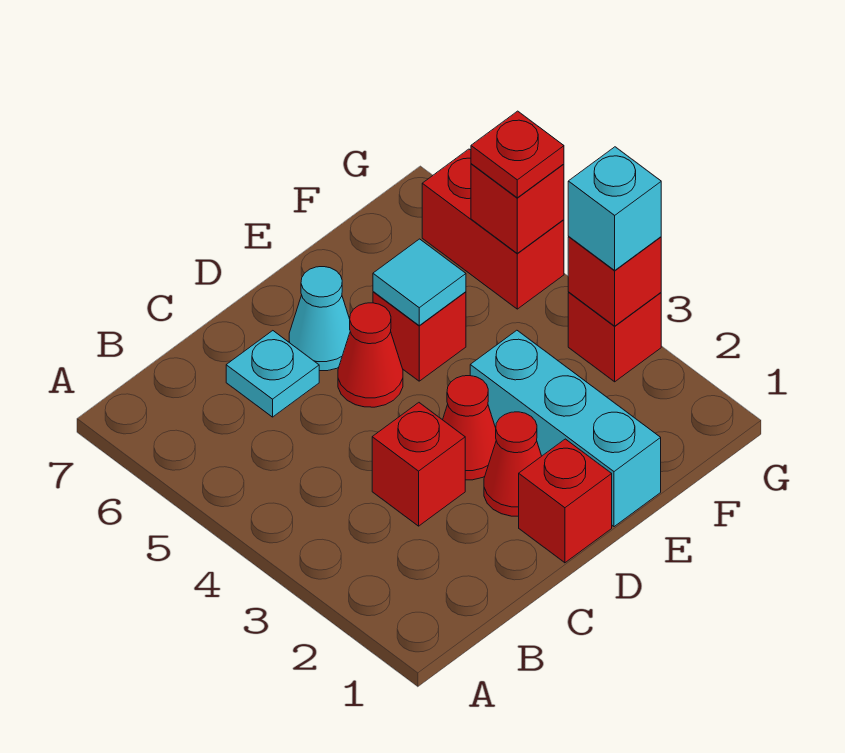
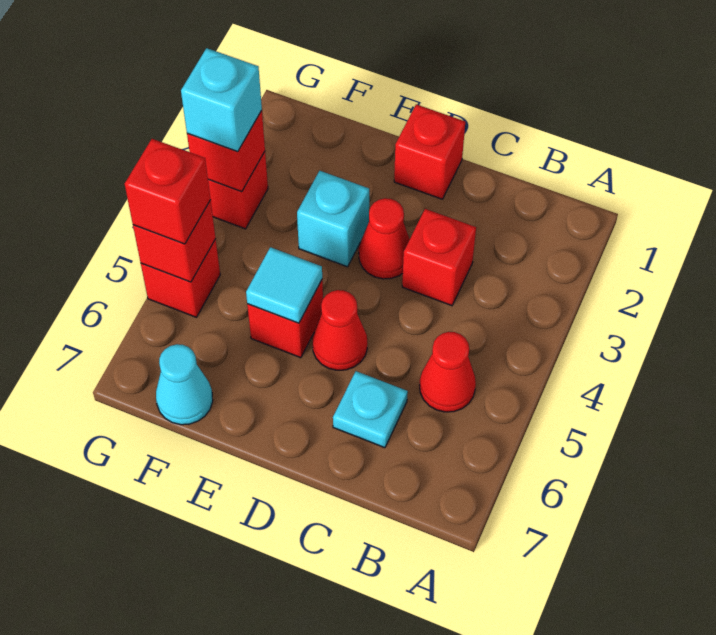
red cone D2 level 1 -> red cone B5 level 1
cyan cone D6 level 1 -> cyan cone F7 level 1
cyan brick E1:E3 level 1 -> cyan brick E3 level 1
red brick G5:G6 level 1 -> red brick G5 level 1
red plate G5 level 3 -> red brick G5 level 3

